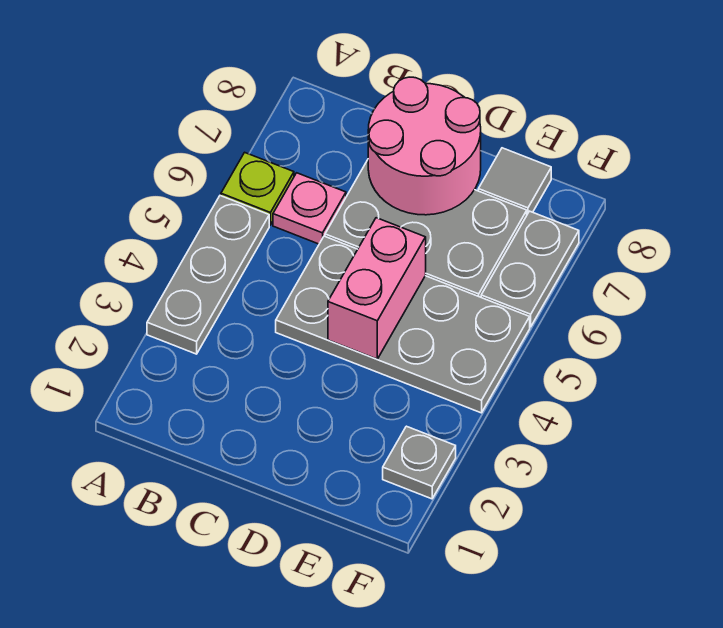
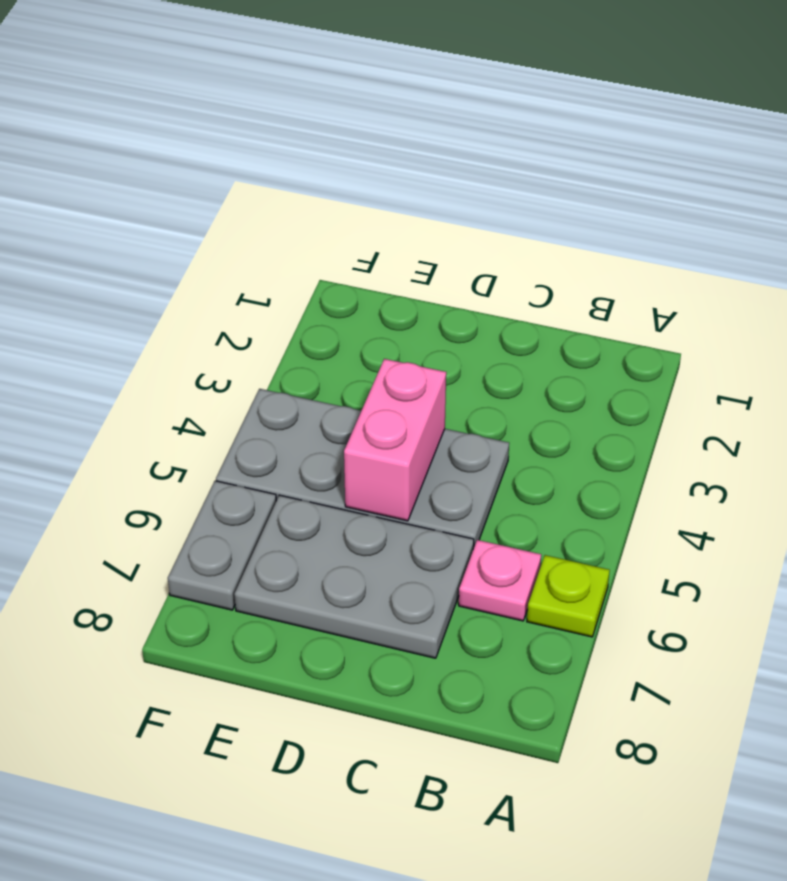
grey plate A3:A5 level 1 -> none
pink round brick C7:D8 level 2 -> none
grey tile E8 level 1 -> none
grey plate F2 level 1 -> none

